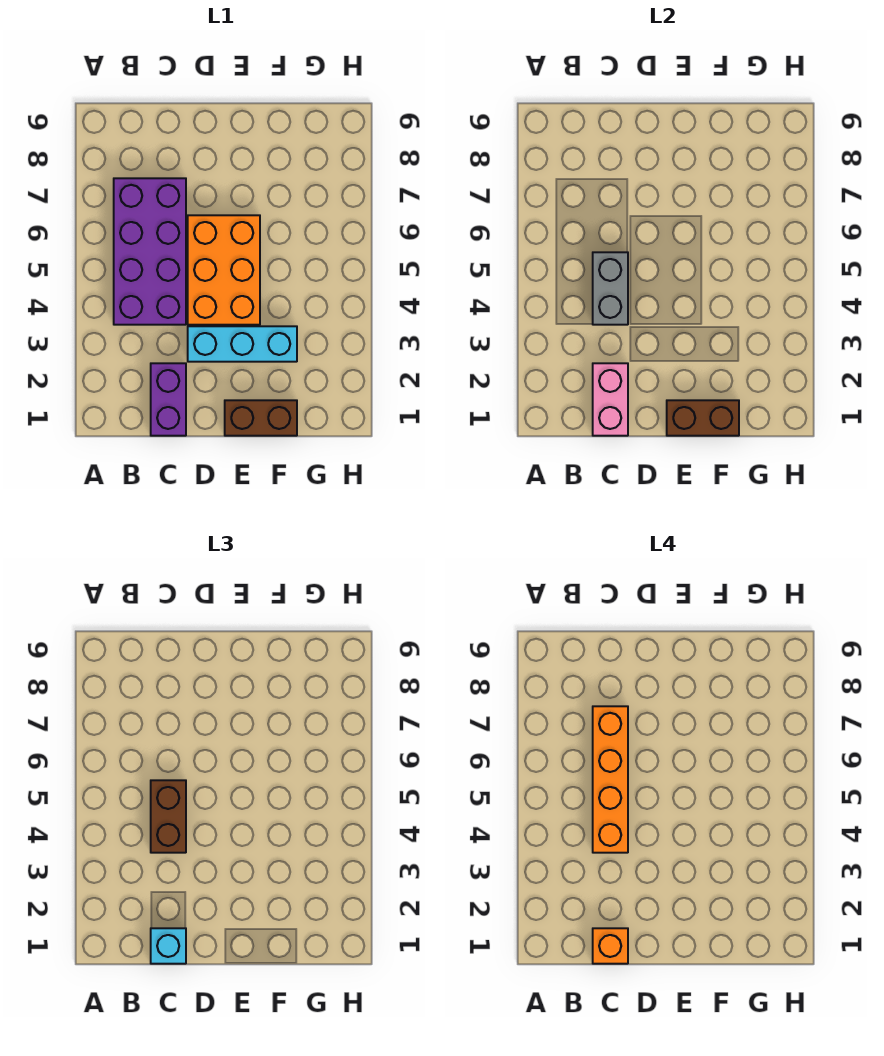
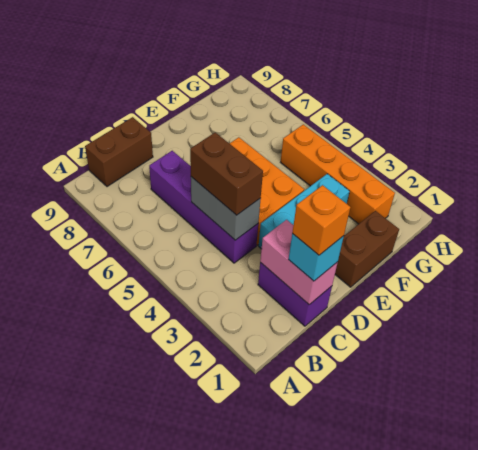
purple brick B4:C7 level 1 -> purple brick C4:C7 level 1
orange brick C4:C7 level 4 -> orange brick G2:G5 level 1
brown brick E1:F1 level 2 -> brown brick B9:C9 level 1

